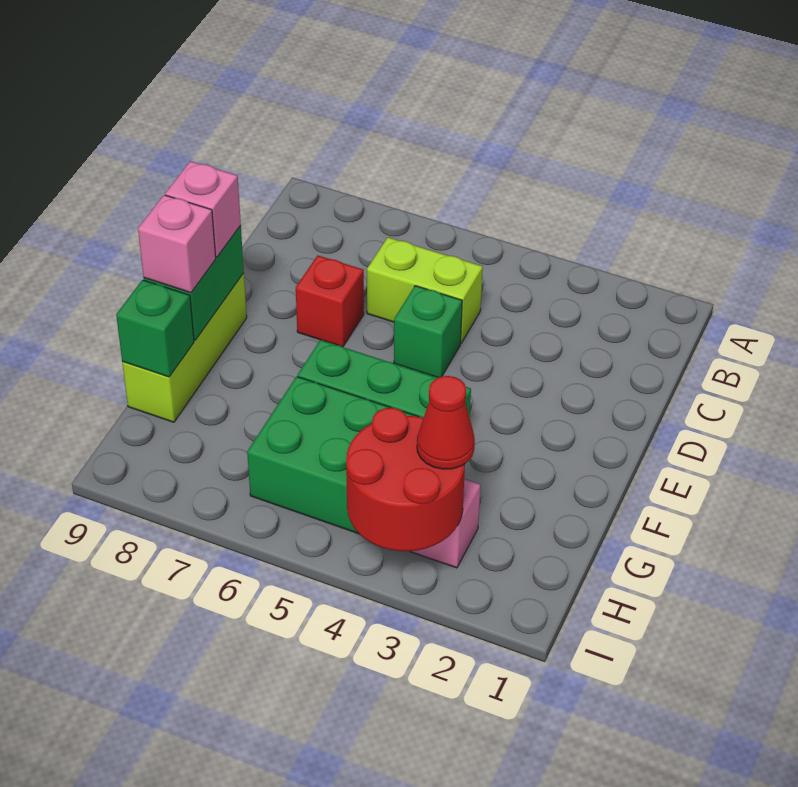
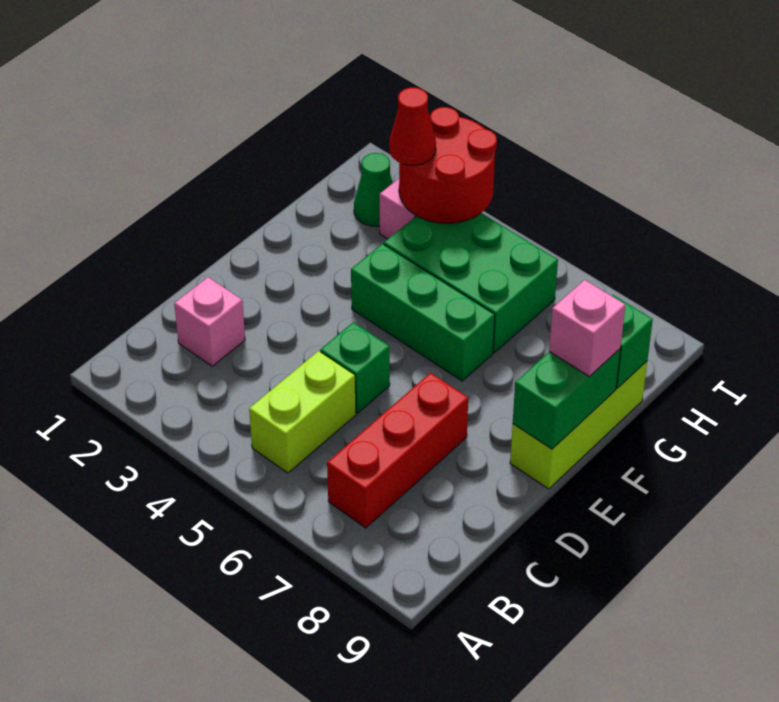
lime brick C5:C6 level 1 -> lime brick B5:C5 level 1
red brick D7 level 1 -> red brick B7:D7 level 1
pink brick E9 level 3 -> pink brick C2 level 1
none -> green cone H2 level 1

